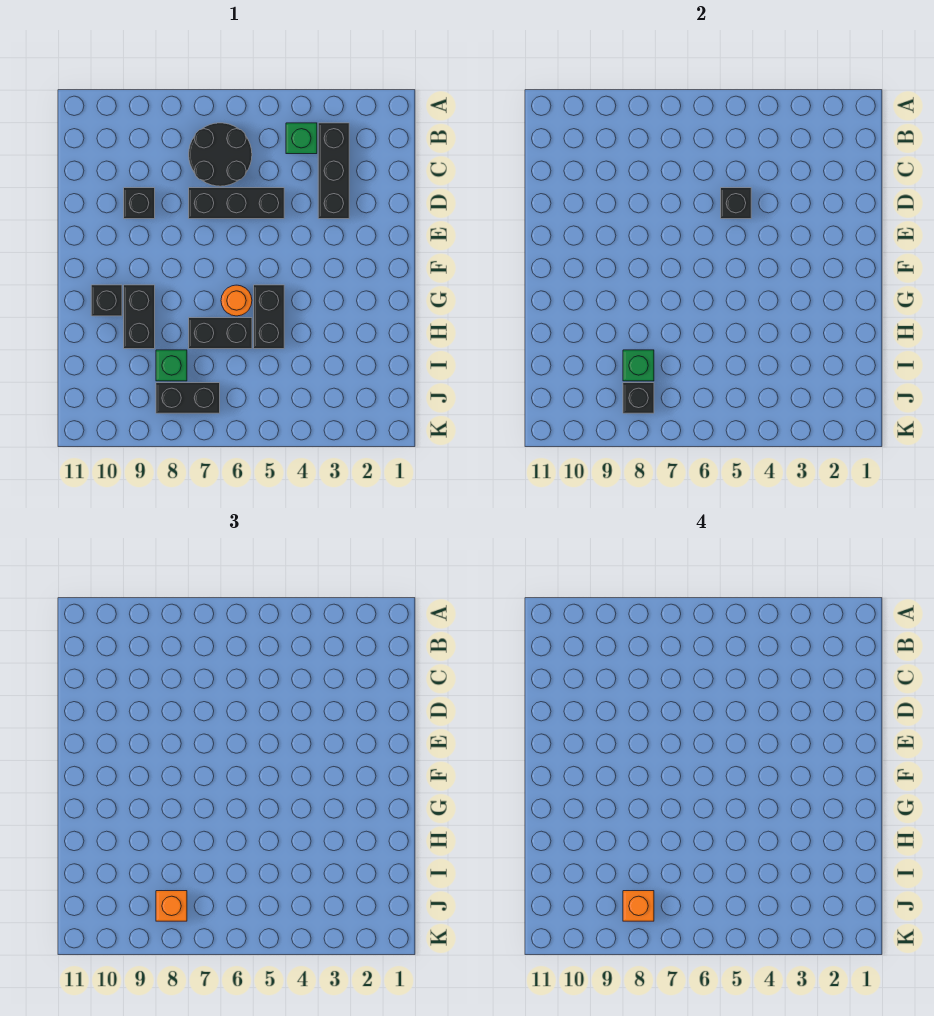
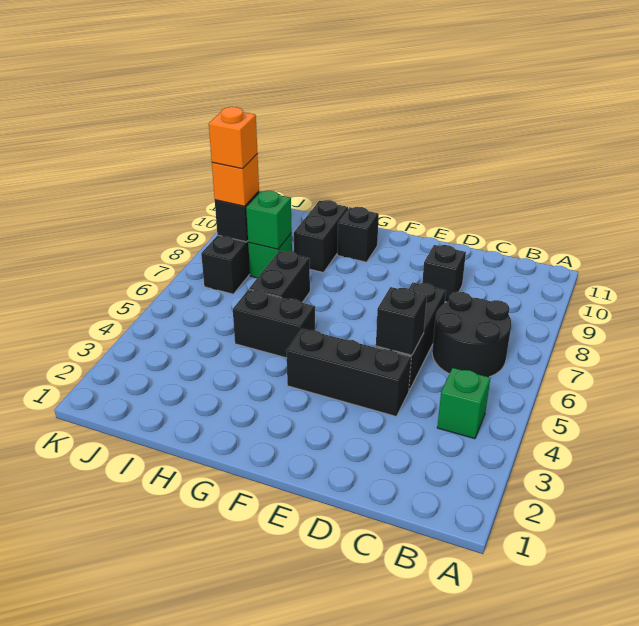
black brick B3:D3 level 1 -> black brick D4:F4 level 1
orange round brick G6 level 1 -> none
black brick G9:H9 level 1 -> black brick H9:H10 level 1

